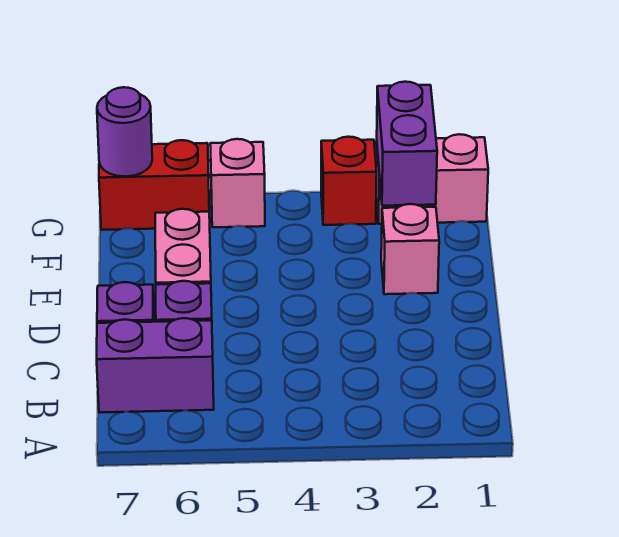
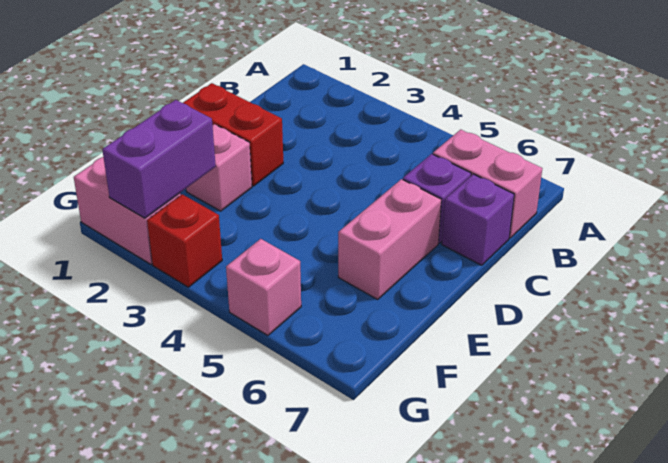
purple brick B6:B7 level 1 -> pink brick B6:B7 level 1
red brick G6:G7 level 1 -> red brick D1:D2 level 1
purple round brick G7 level 2 -> none

